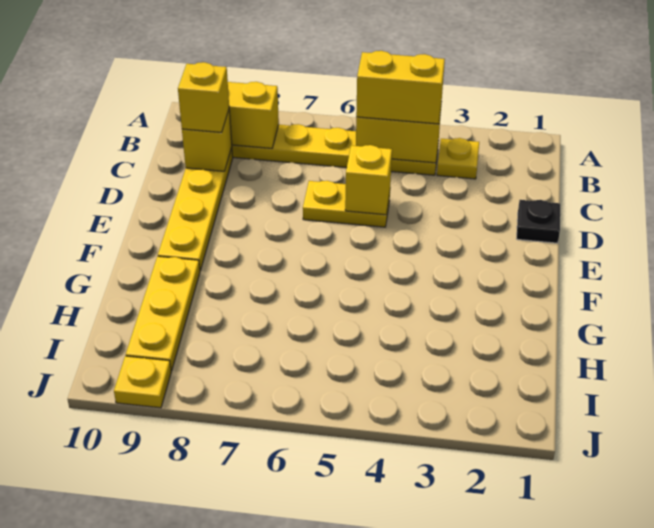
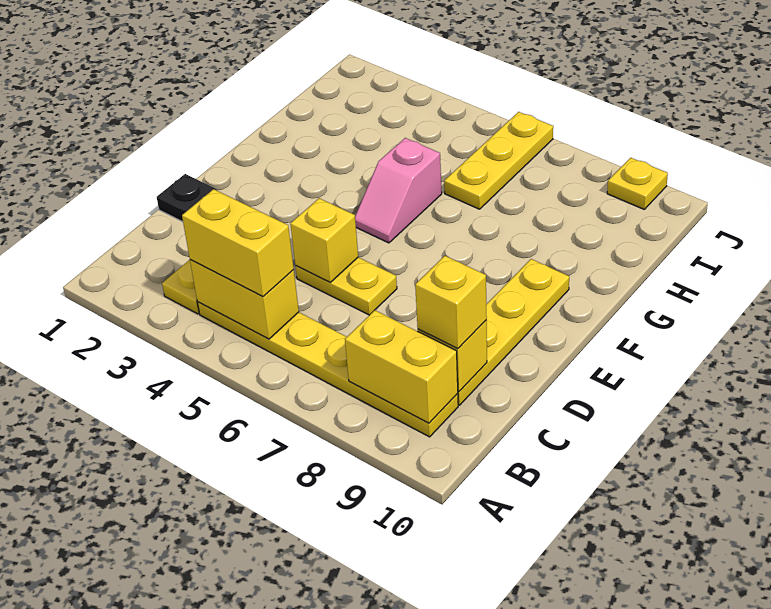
none -> pink slope F5:G5 level 1 top G
yellow plate G9:I9 level 1 -> yellow plate H6:J6 level 1

